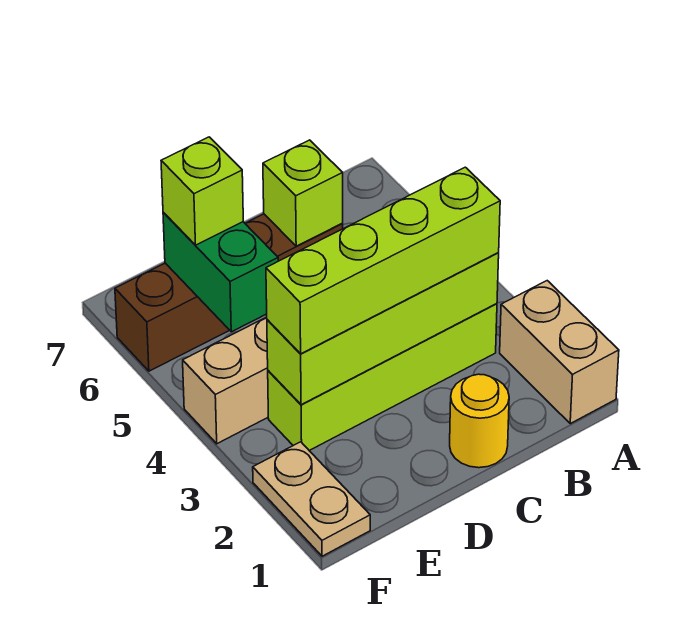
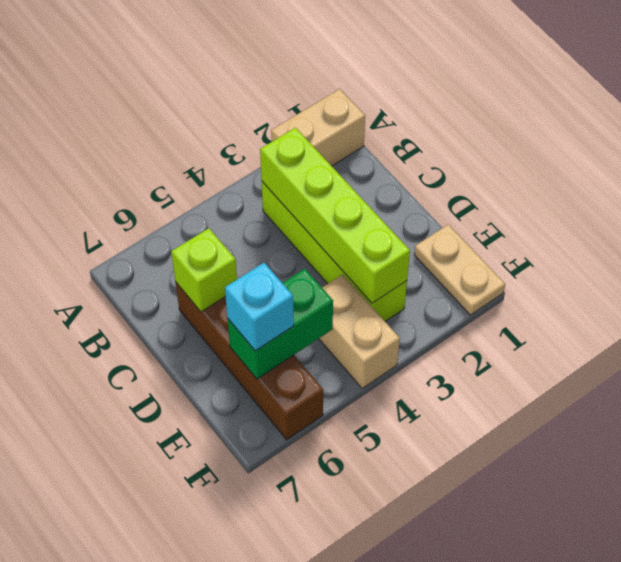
lime brick B3:E3 level 3 -> none
yellow round brick C1 level 1 -> none
lime brick E6 level 3 -> cyan brick E6 level 3
tan plate F1:F2 level 1 -> tan plate E1:F1 level 1

